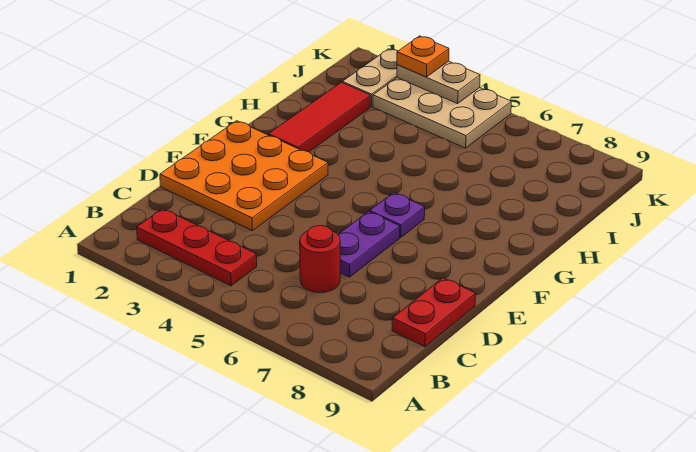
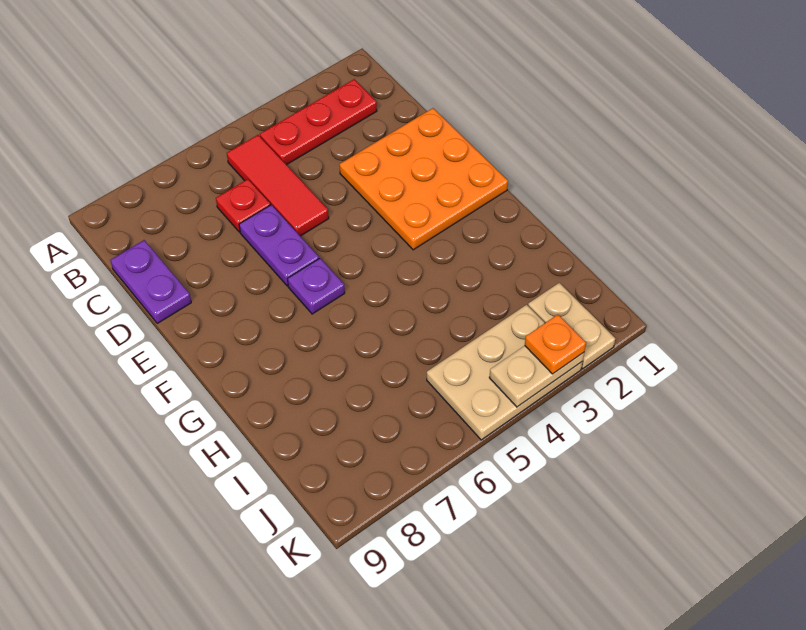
red round brick C6 level 1 -> red plate C6 level 1
red plate C9:D9 level 1 -> purple plate C9:D9 level 1
red tile G2:I2 level 1 -> red tile B5:D5 level 1

